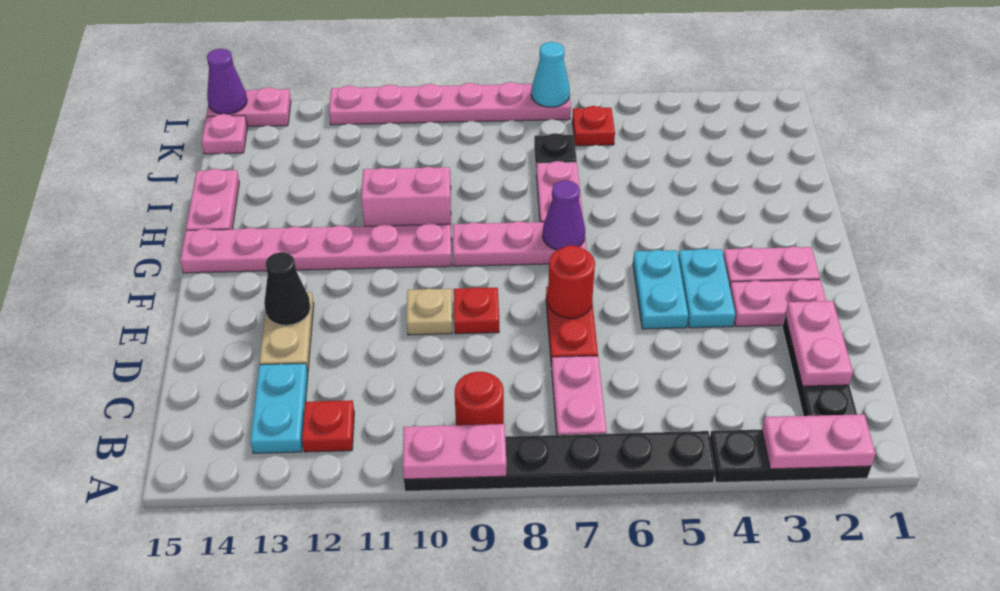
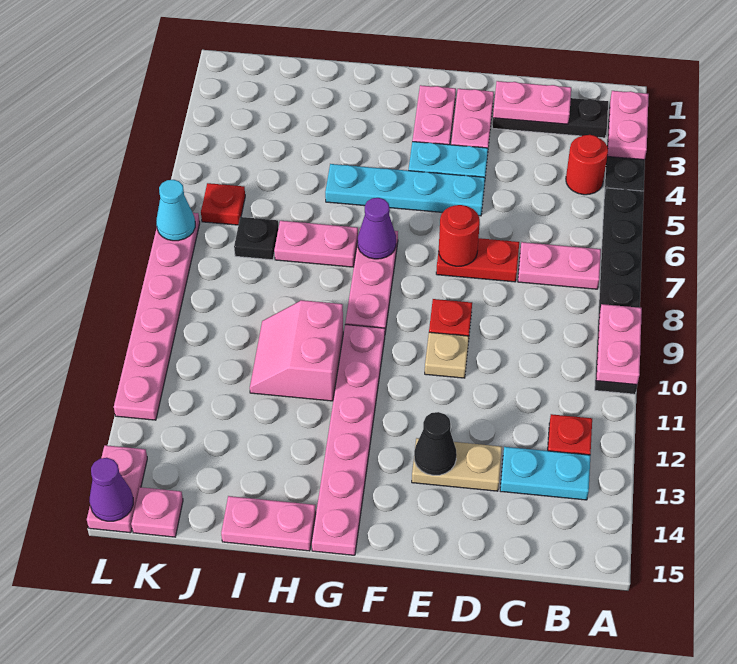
red round brick B9 level 1 -> red round brick B4 level 1
cyan plate E5:F5 level 1 -> cyan plate E5:H5 level 1

